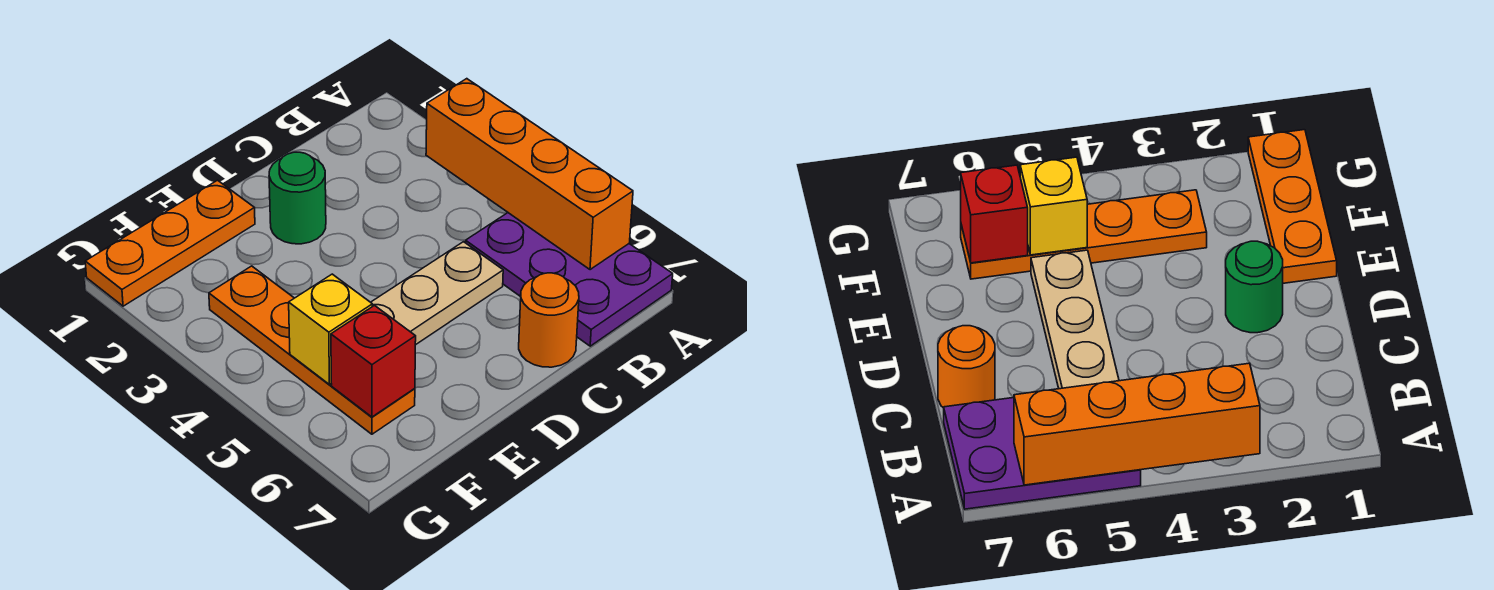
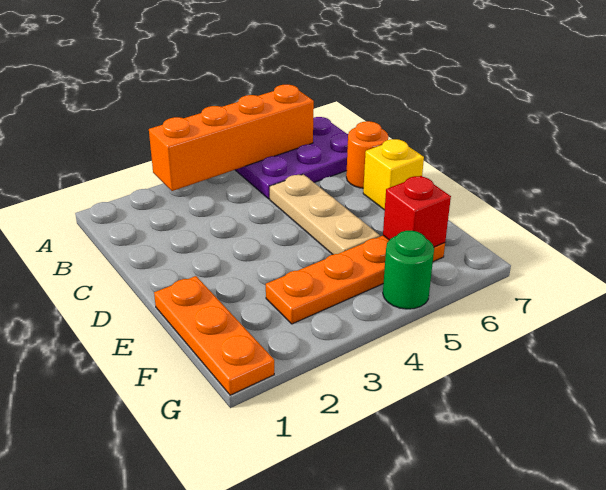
green round brick D2 level 1 -> green round brick G5 level 1
yellow brick F5 level 2 -> yellow brick D7 level 1

